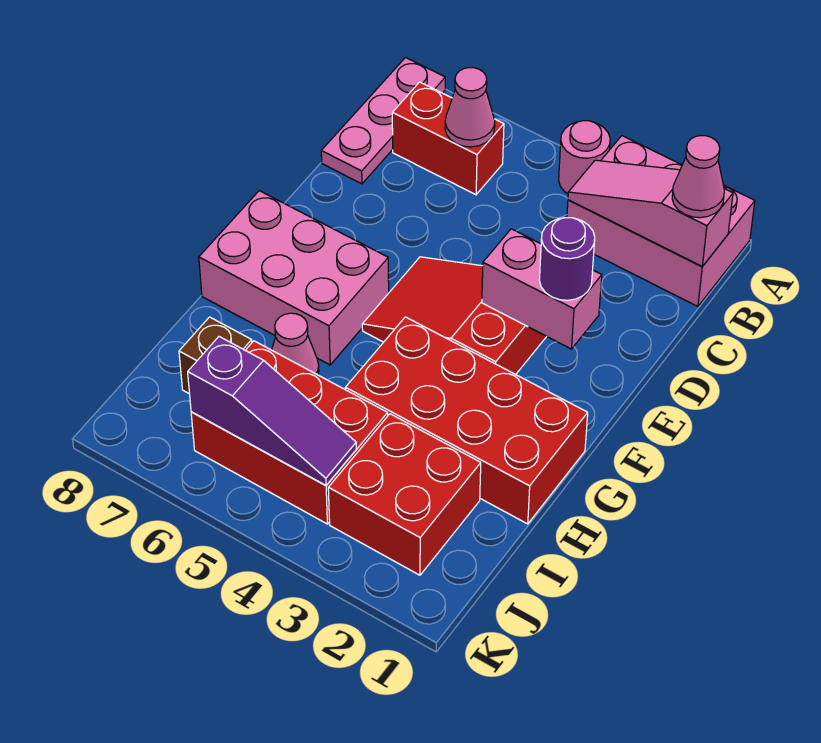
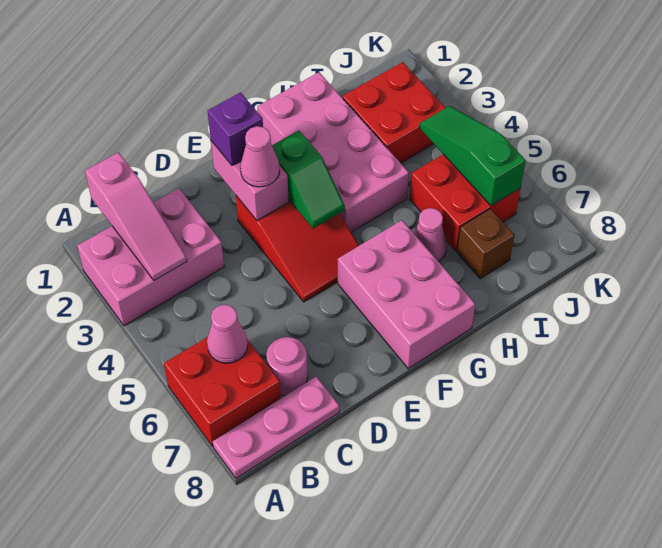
pink brick A1:B3 level 1 -> pink brick A2:C3 level 1
pink round brick A4 level 1 -> pink round brick C7 level 1
pink cone B1 level 3 -> pink cone E3 level 3
red brick B6:B7 level 1 -> red brick A6:B7 level 1
purple round brick E2 level 3 -> purple brick E2 level 3
none -> green slope F3:F4 level 2 top 3
red brick G1:H4 level 1 -> pink brick G1:H4 level 1
red brick I4:J6 level 1 -> red brick I5:J6 level 1
purple slope J4:J6 level 2 top 6 -> green slope J4:J6 level 2 top 6

